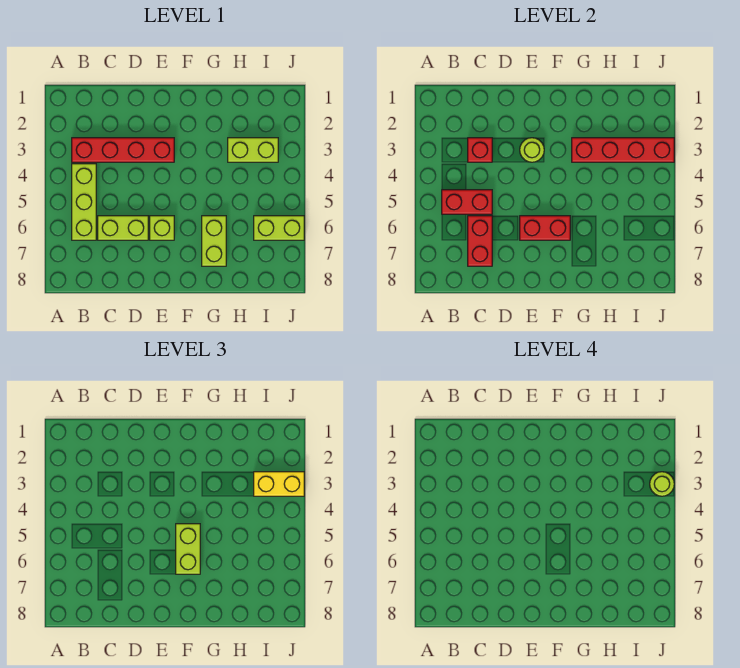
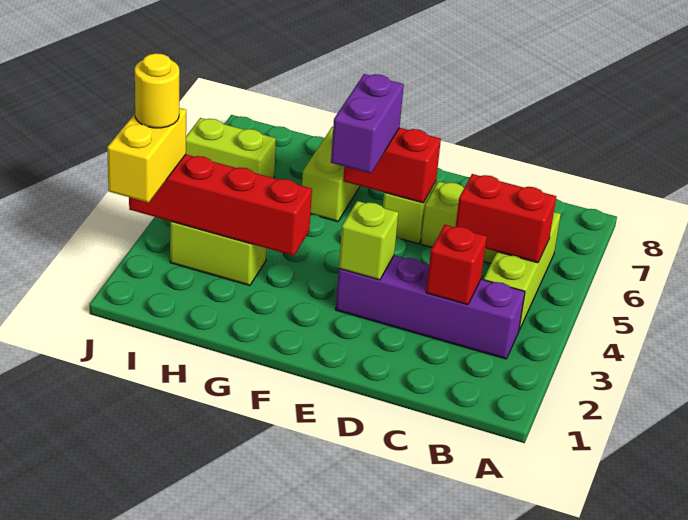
red brick B3:E3 level 1 -> purple brick B3:E3 level 1
red brick C6:C7 level 2 -> none
lime round brick E3 level 2 -> lime brick E3 level 2
lime brick F5:F6 level 3 -> purple brick F5:F6 level 3
yellow brick I3:J3 level 3 -> yellow brick J2:J3 level 3
lime round brick J3 level 4 -> yellow round brick J3 level 4

